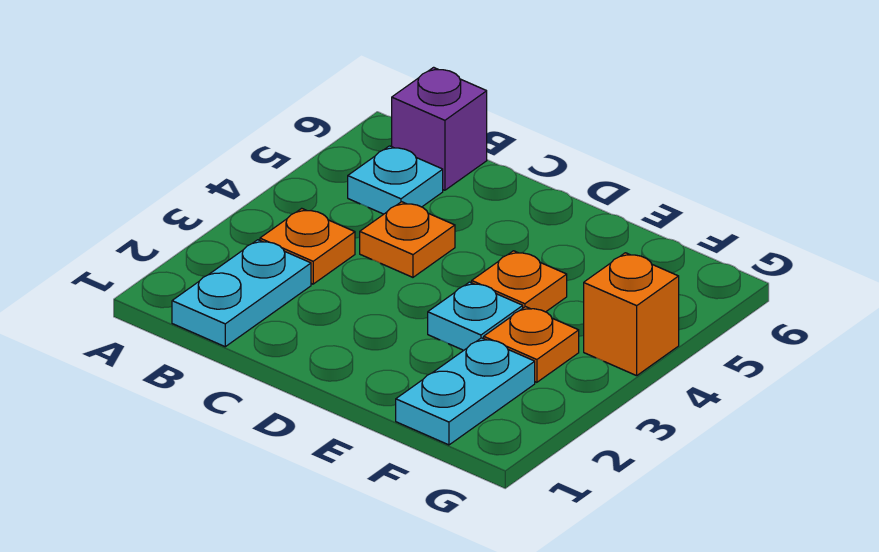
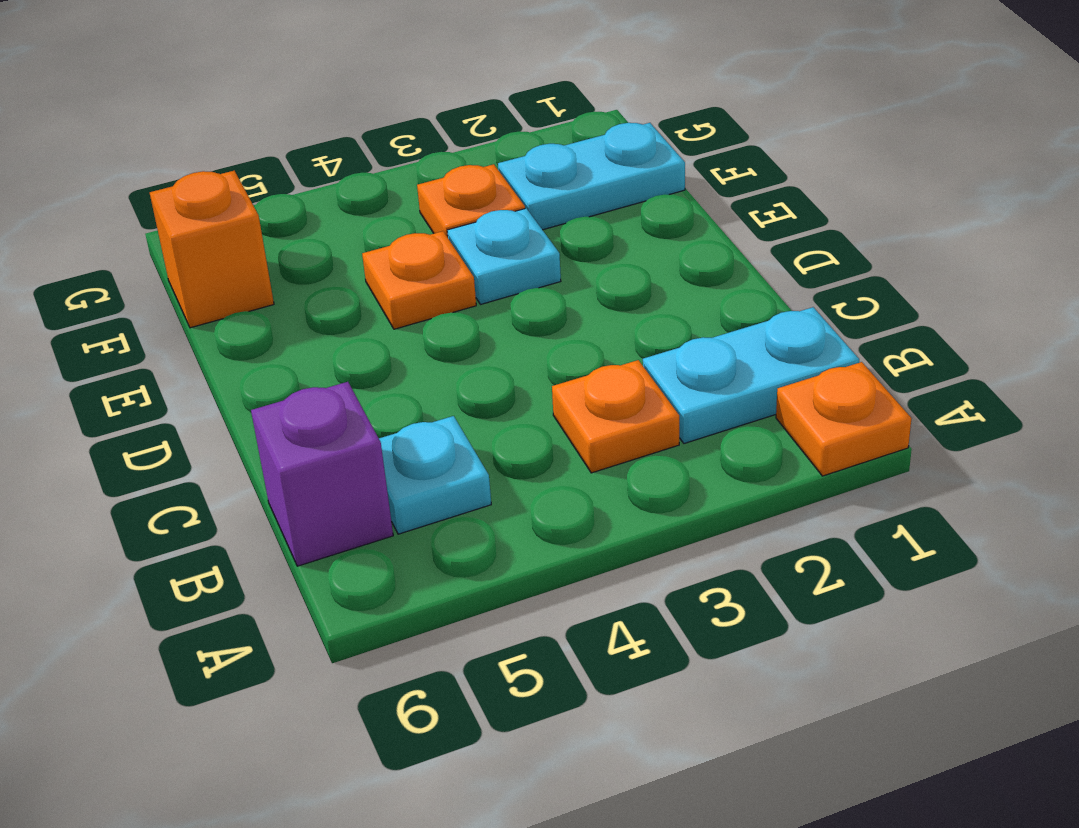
orange plate C4 level 1 -> orange plate A1 level 1
orange brick G4 level 1 -> orange brick F6 level 1

